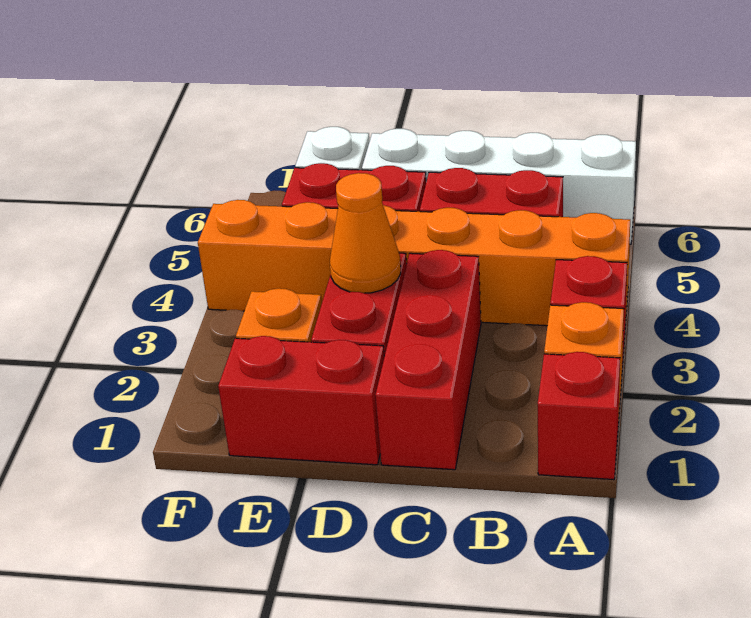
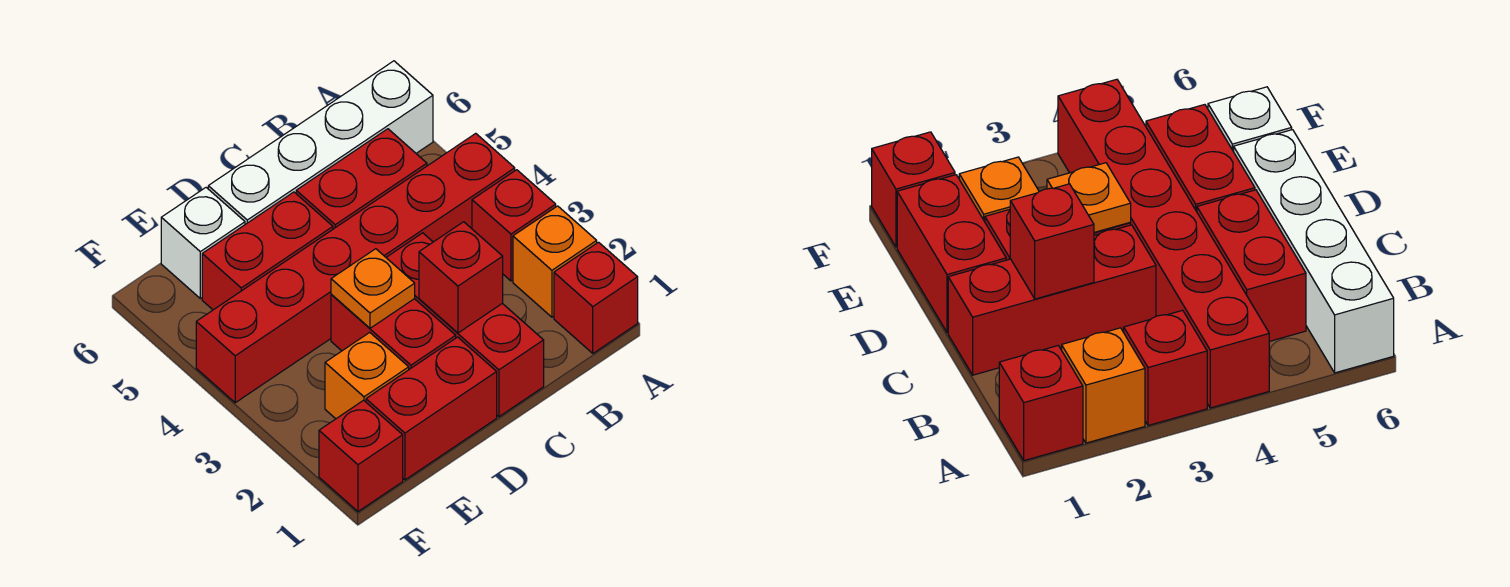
orange brick A4:F4 level 1 -> red brick A4:F4 level 1
none -> red brick C2 level 2
orange cone D3 level 2 -> orange plate D3 level 2
none -> red brick F1 level 1

